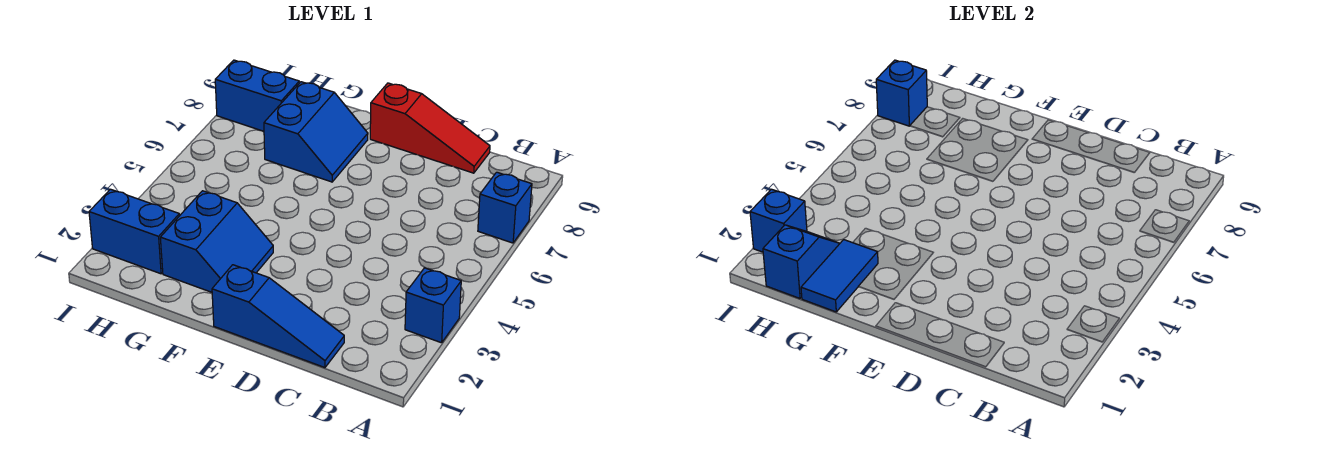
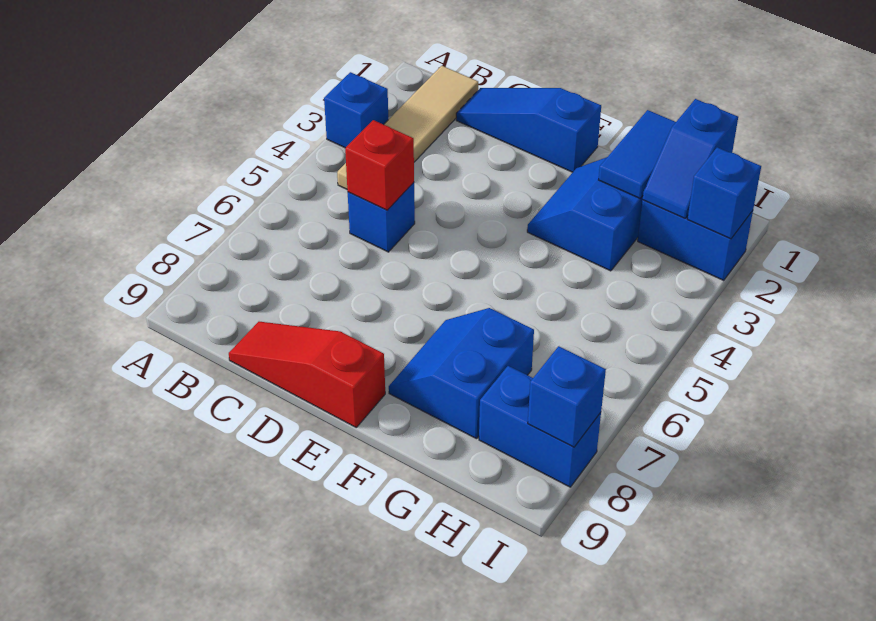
blue brick A7 level 1 -> blue brick C5 level 1
none -> tan tile B1:B4 level 1
none -> red brick C5 level 2

